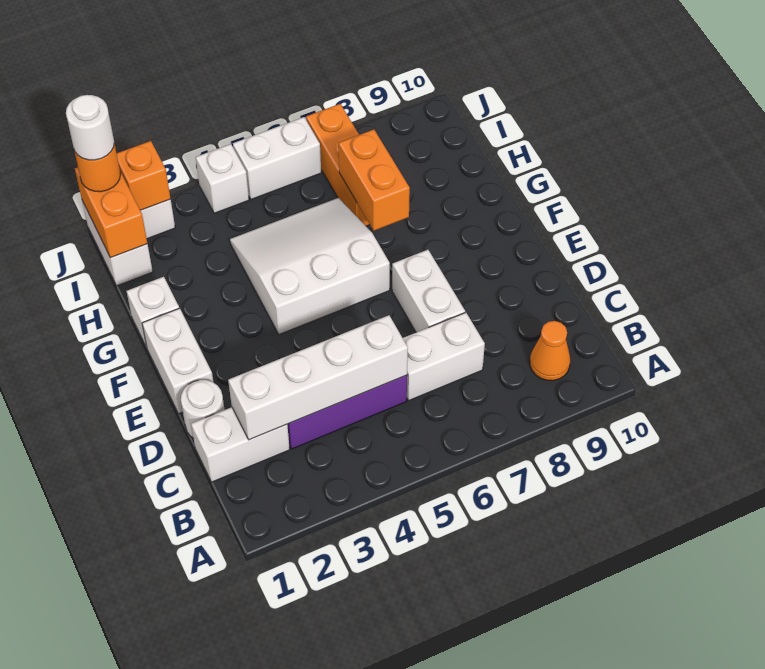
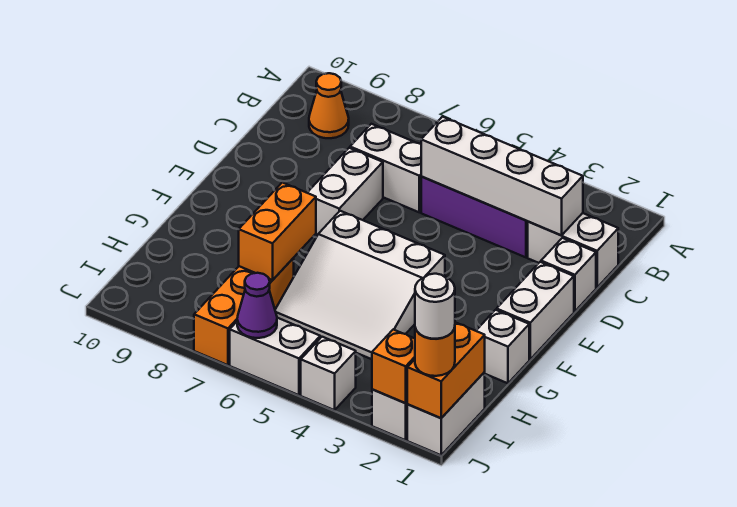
white round brick D1 level 1 -> white brick D1 level 1
none -> purple cone J6 level 2

